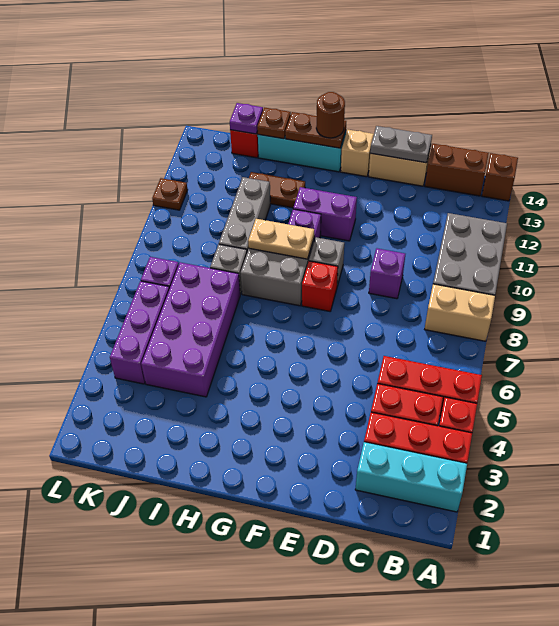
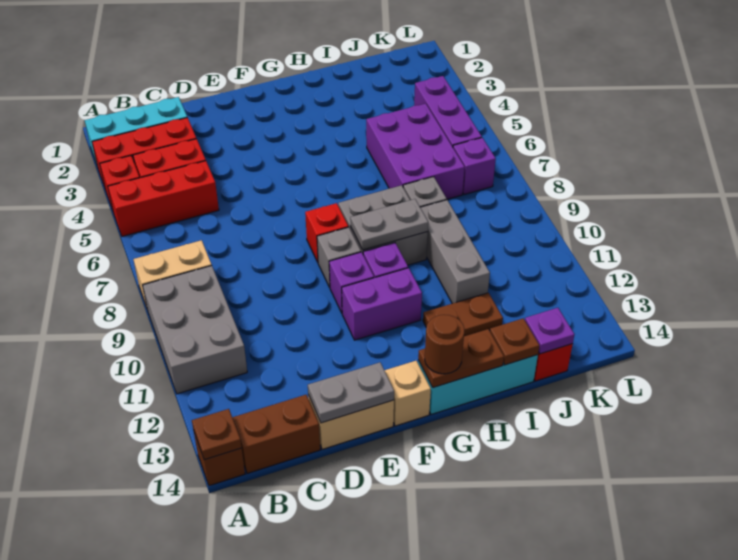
purple brick D9 level 1 -> purple brick F10 level 1
tan plate G9:H9 level 2 -> grey plate G9:H9 level 2
purple brick I4:J7 level 1 -> purple brick I5:J7 level 1
brown plate L11 level 1 -> brown plate A14 level 2

